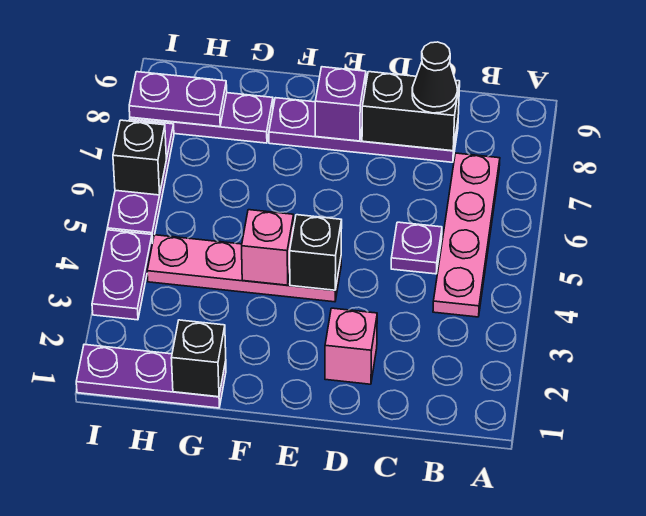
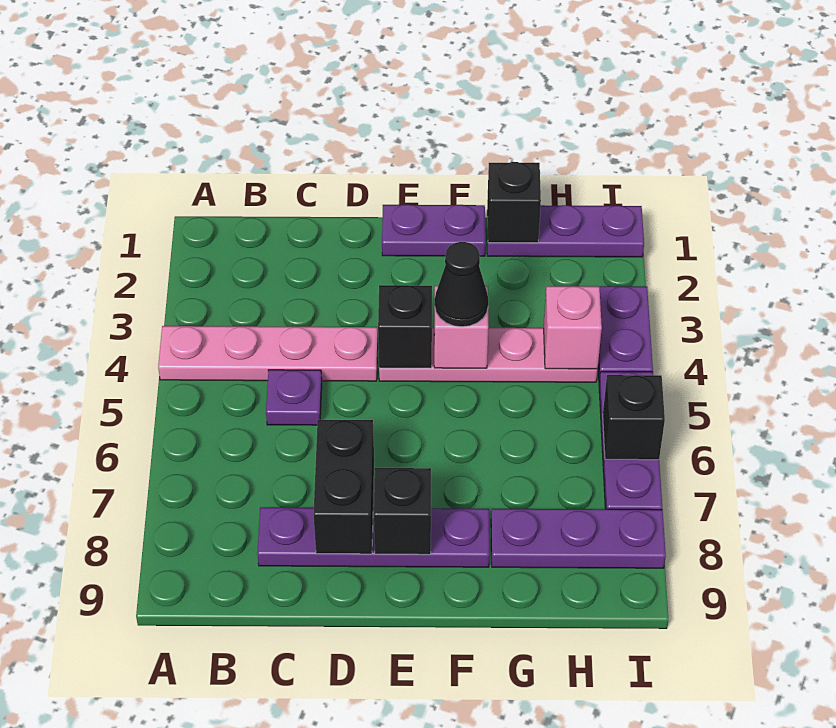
pink plate B4:B7 level 1 -> pink plate A4:D4 level 1
black brick C8:D8 level 2 -> black brick D7:D8 level 2
black cone C8 level 3 -> black cone F4 level 3
pink brick D2 level 1 -> pink brick H4 level 2
purple brick E8 level 2 -> black brick E8 level 2
purple plate H8:I8 level 2 -> purple plate E1:F1 level 1

